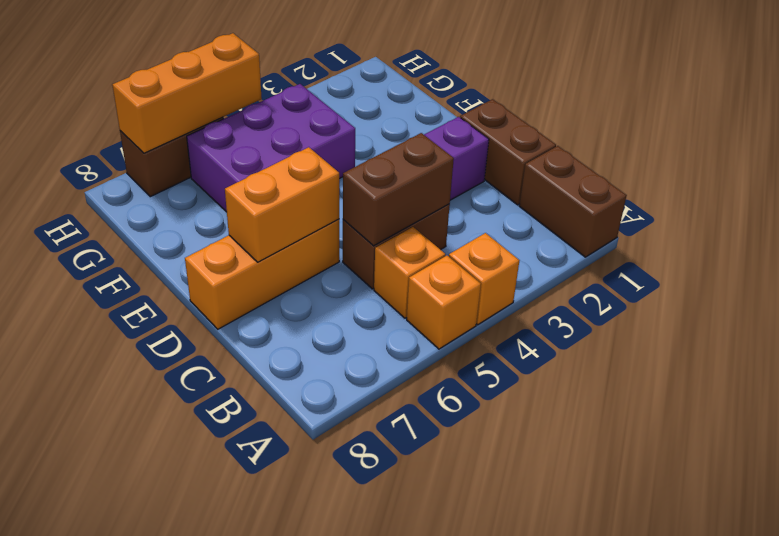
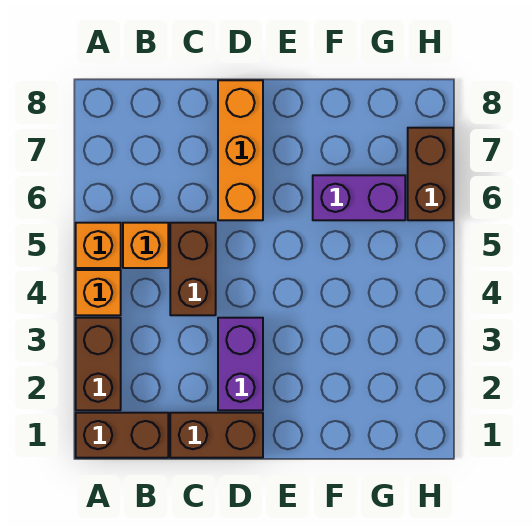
brown brick C4:C5 level 2 -> brown brick A2:A3 level 1
orange brick D6:D7 level 2 -> none
purple brick F4:G6 level 1 -> purple brick F6:G6 level 1
orange brick H5:H7 level 2 -> none

